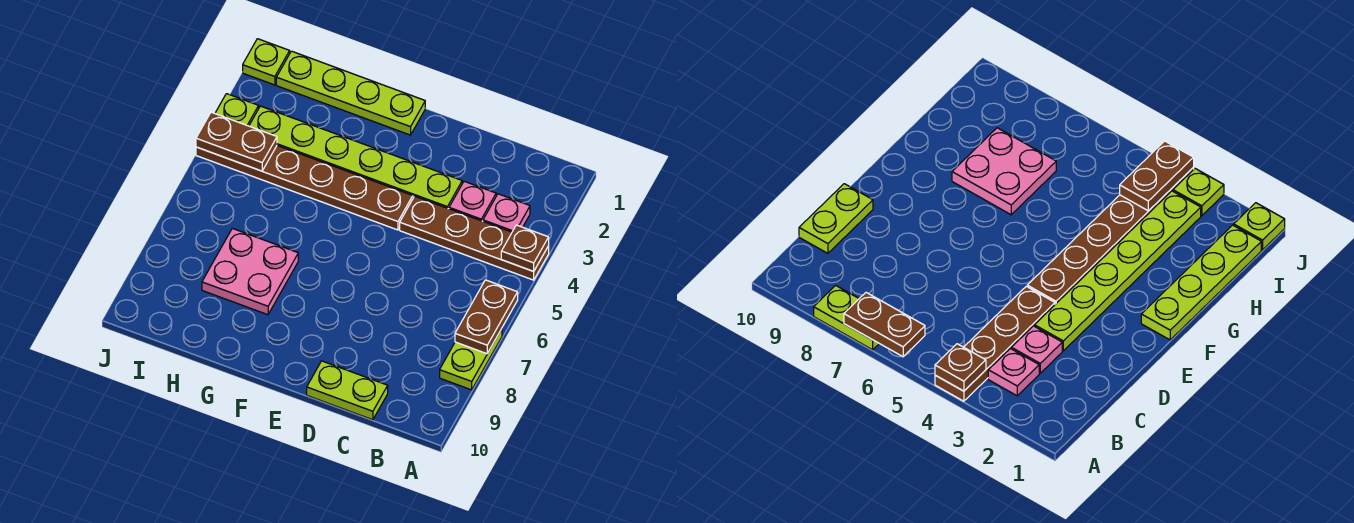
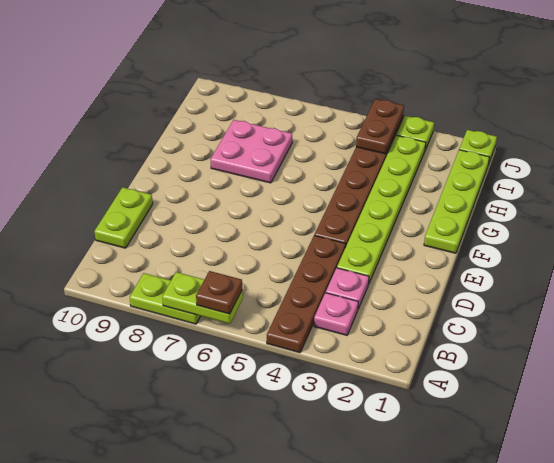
brown plate A4 level 2 -> brown plate A6 level 3
brown plate A6:A7 level 2 -> lime plate A6:A7 level 2

